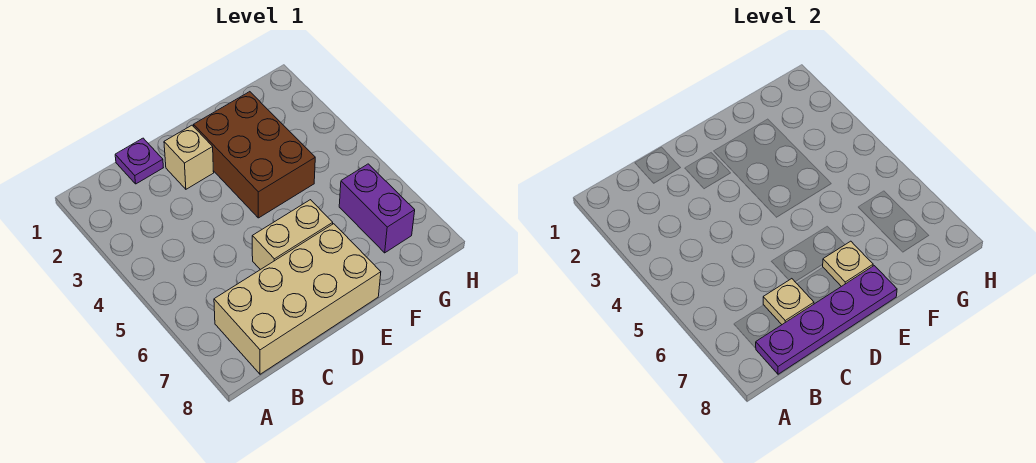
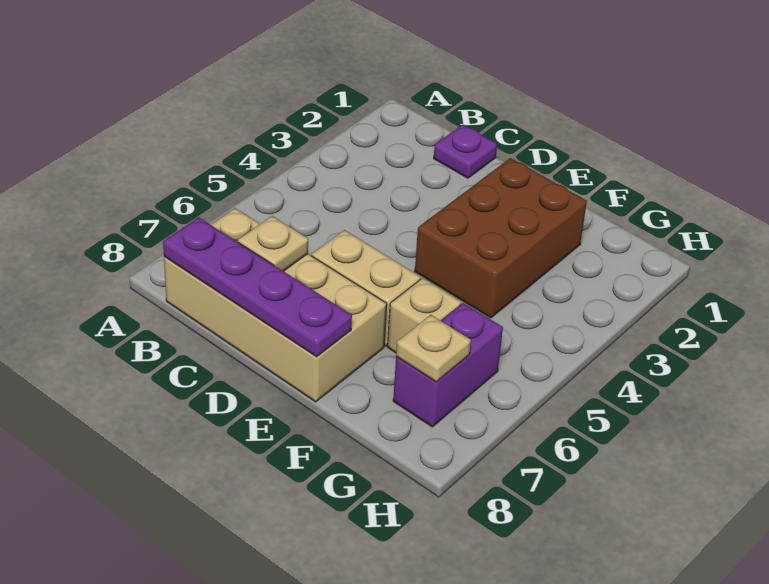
tan brick D2 level 1 -> tan brick F6 level 1
tan plate E7 level 2 -> tan plate G7 level 2

